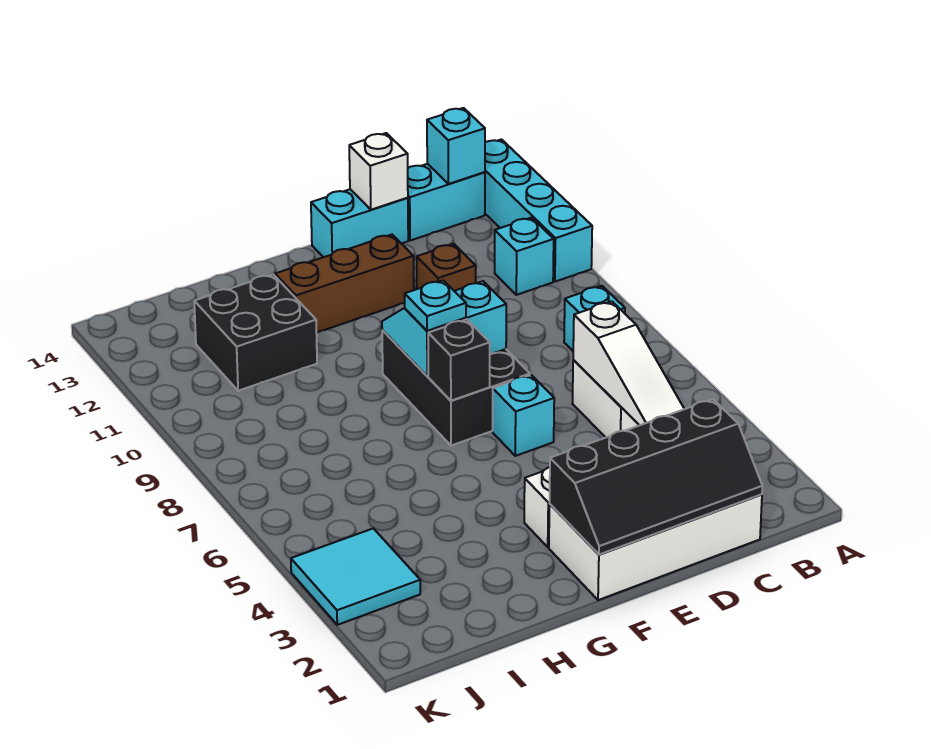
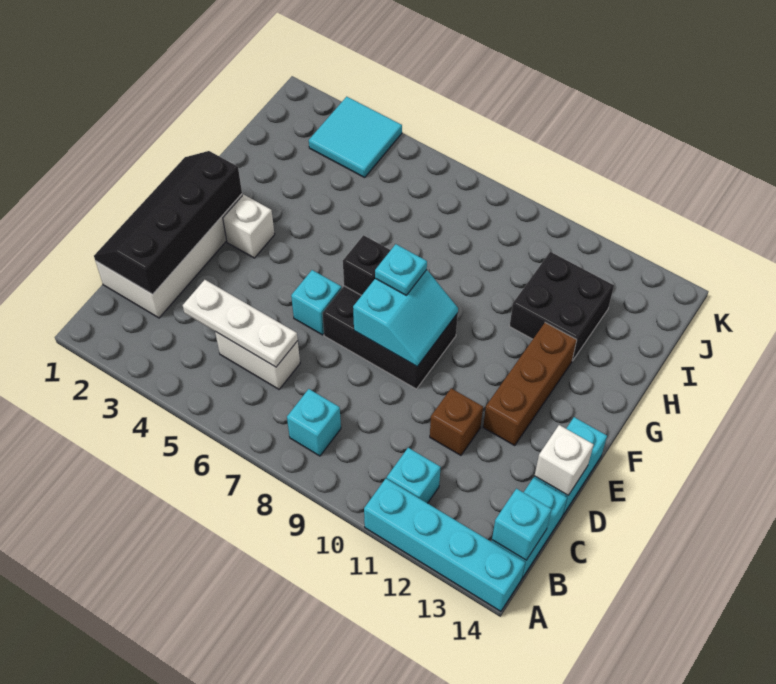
white slope C4:C6 level 2 top 6 -> white plate C4:C6 level 2

